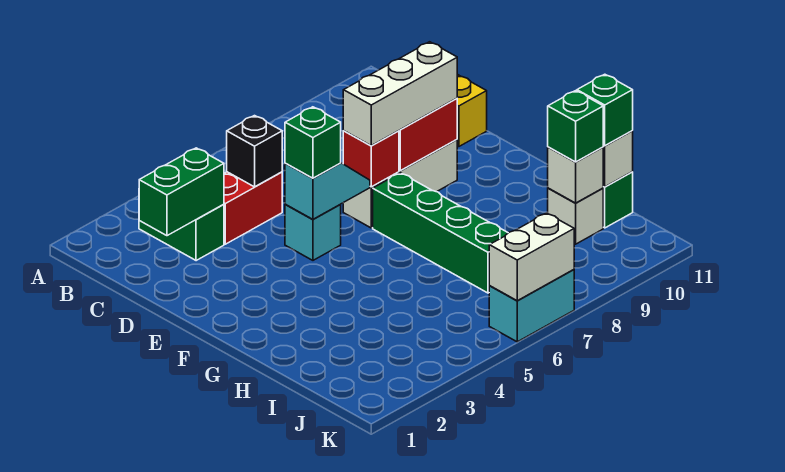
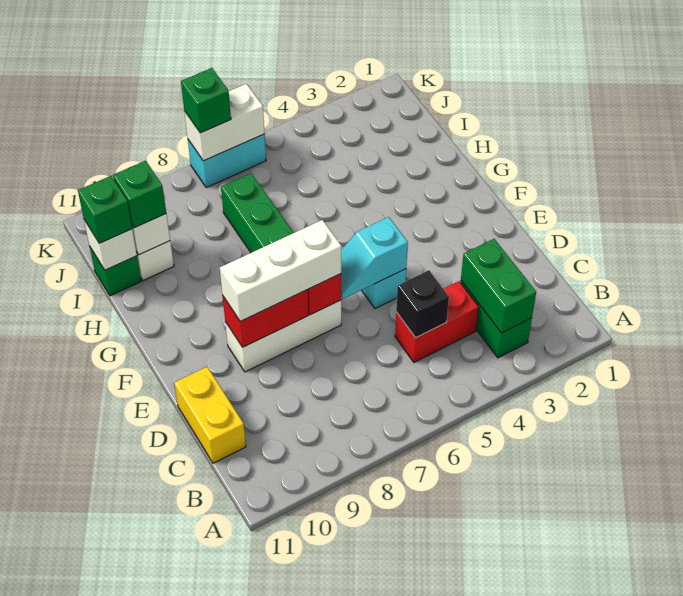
green brick C2:C3 level 2 -> green brick B3:C3 level 2
green brick E5 level 3 -> green brick K7 level 3

